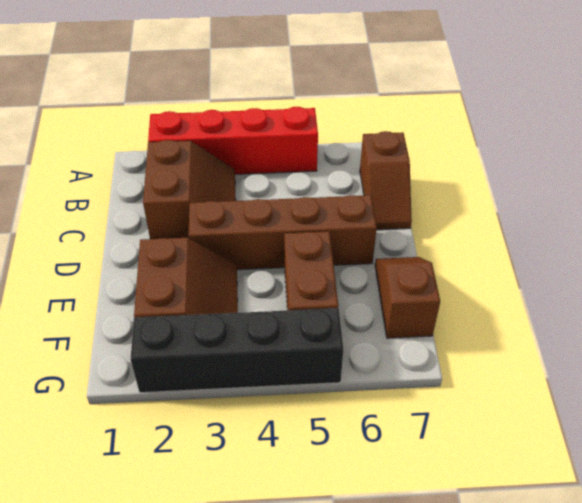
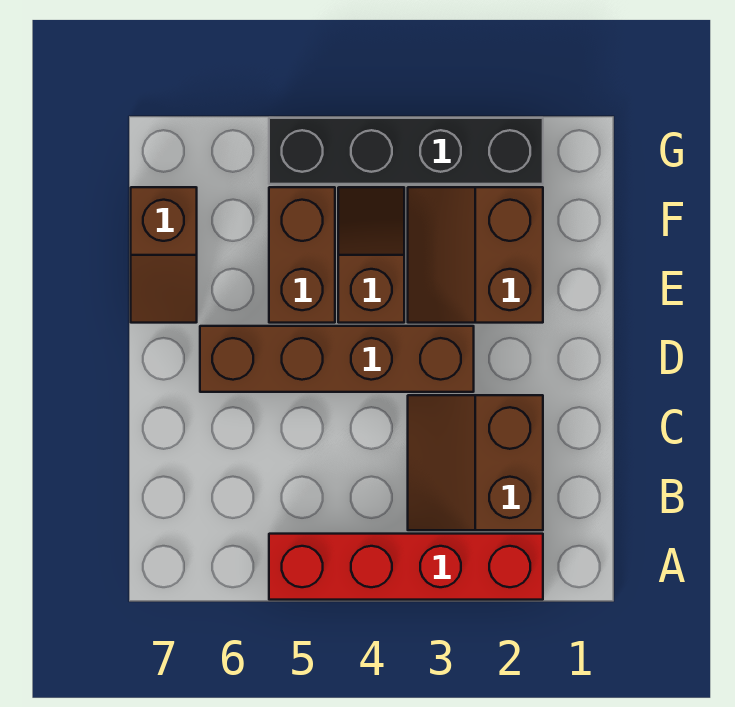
brown slope B7:C7 level 1 top B -> brown slope E4:F4 level 1 top E

